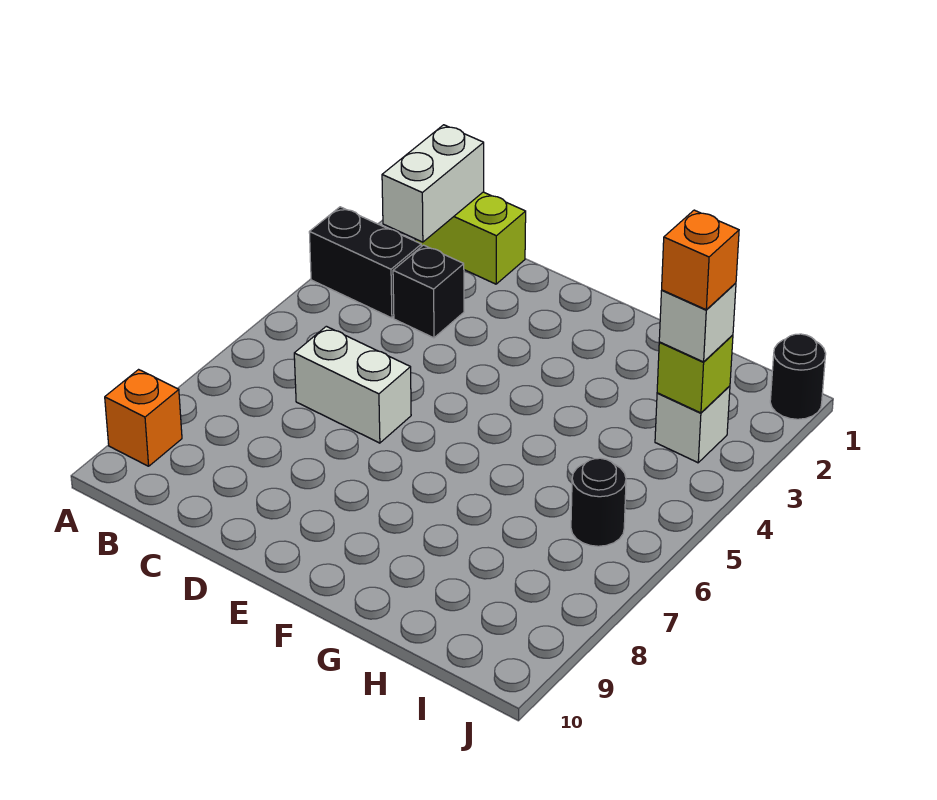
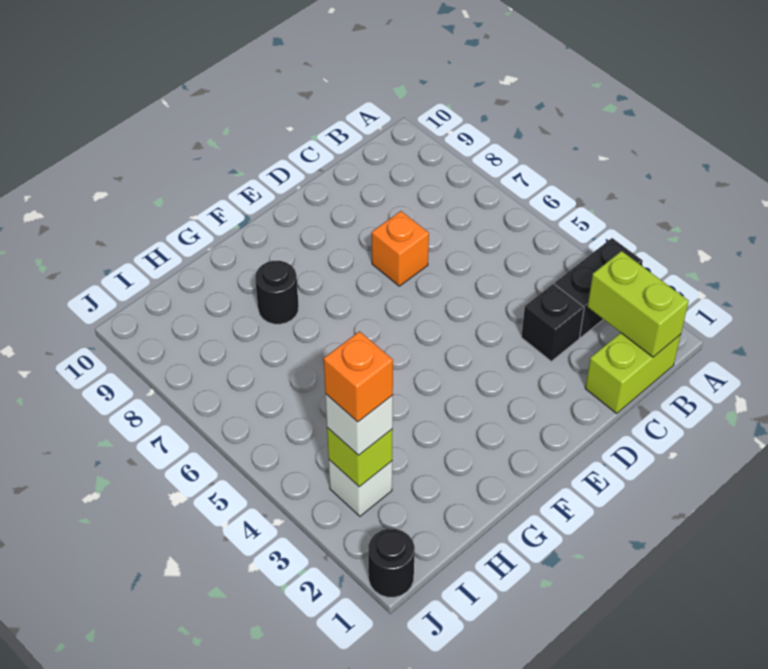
orange brick A9 level 1 -> orange brick D7 level 1
white brick B1:B2 level 2 -> lime brick B1:B2 level 2
white brick C6:D6 level 1 -> none
black round brick I6 level 1 -> black round brick G8 level 1

